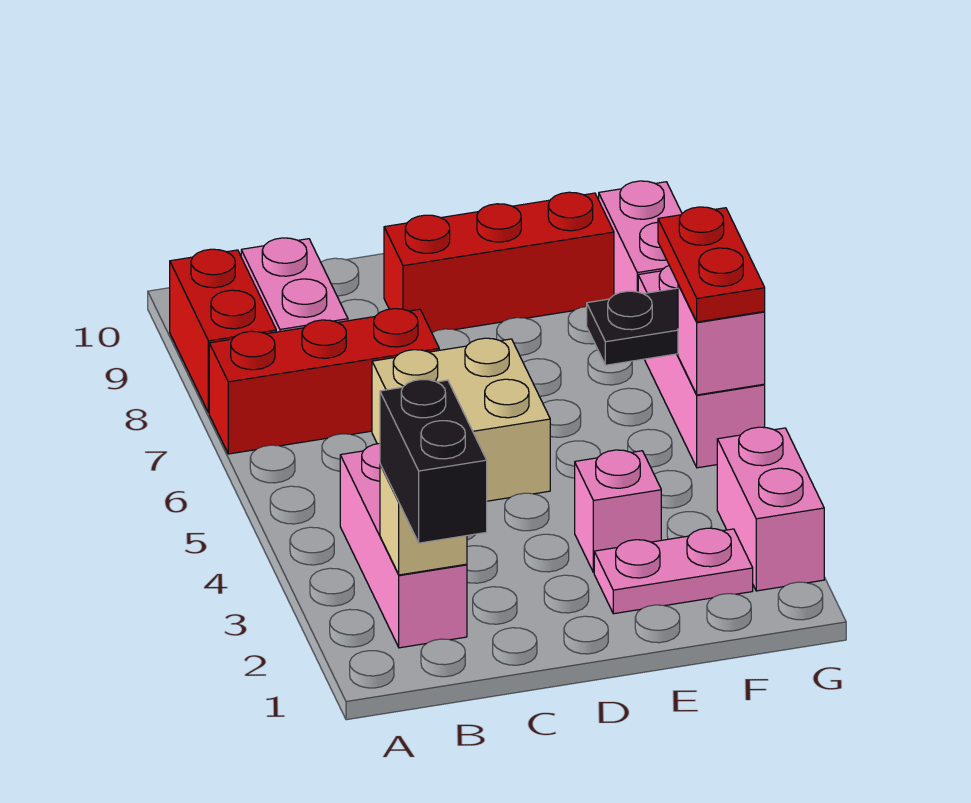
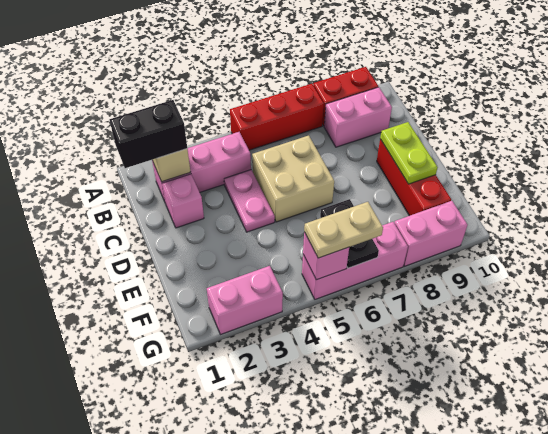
red brick A7:C7 level 1 -> red brick A5:A7 level 1
none -> lime plate D9:E9 level 2
pink plate E2:F2 level 1 -> pink plate C4:D4 level 1
pink brick E3 level 1 -> pink brick C2 level 1
red plate G5:G6 level 3 -> tan plate G5:G6 level 3

